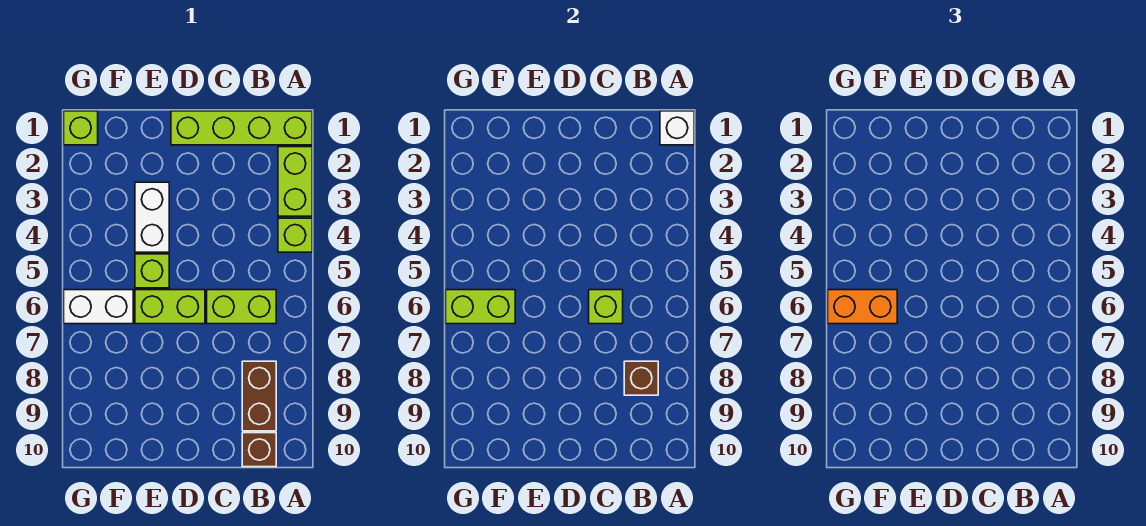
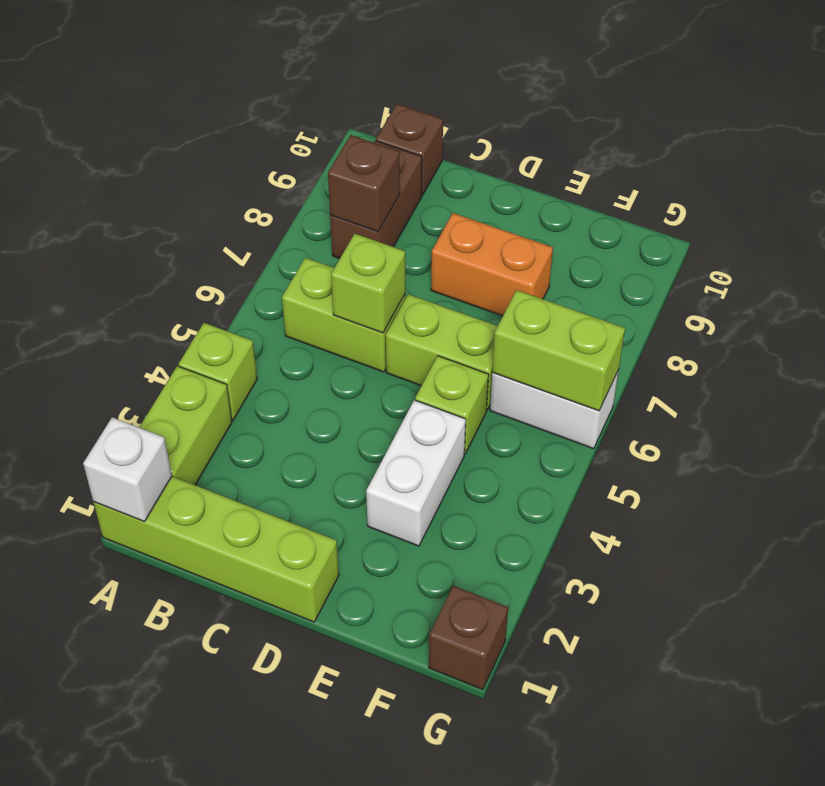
orange brick F6:G6 level 3 -> orange brick D8:E8 level 1
lime brick G1 level 1 -> brown brick G1 level 1

